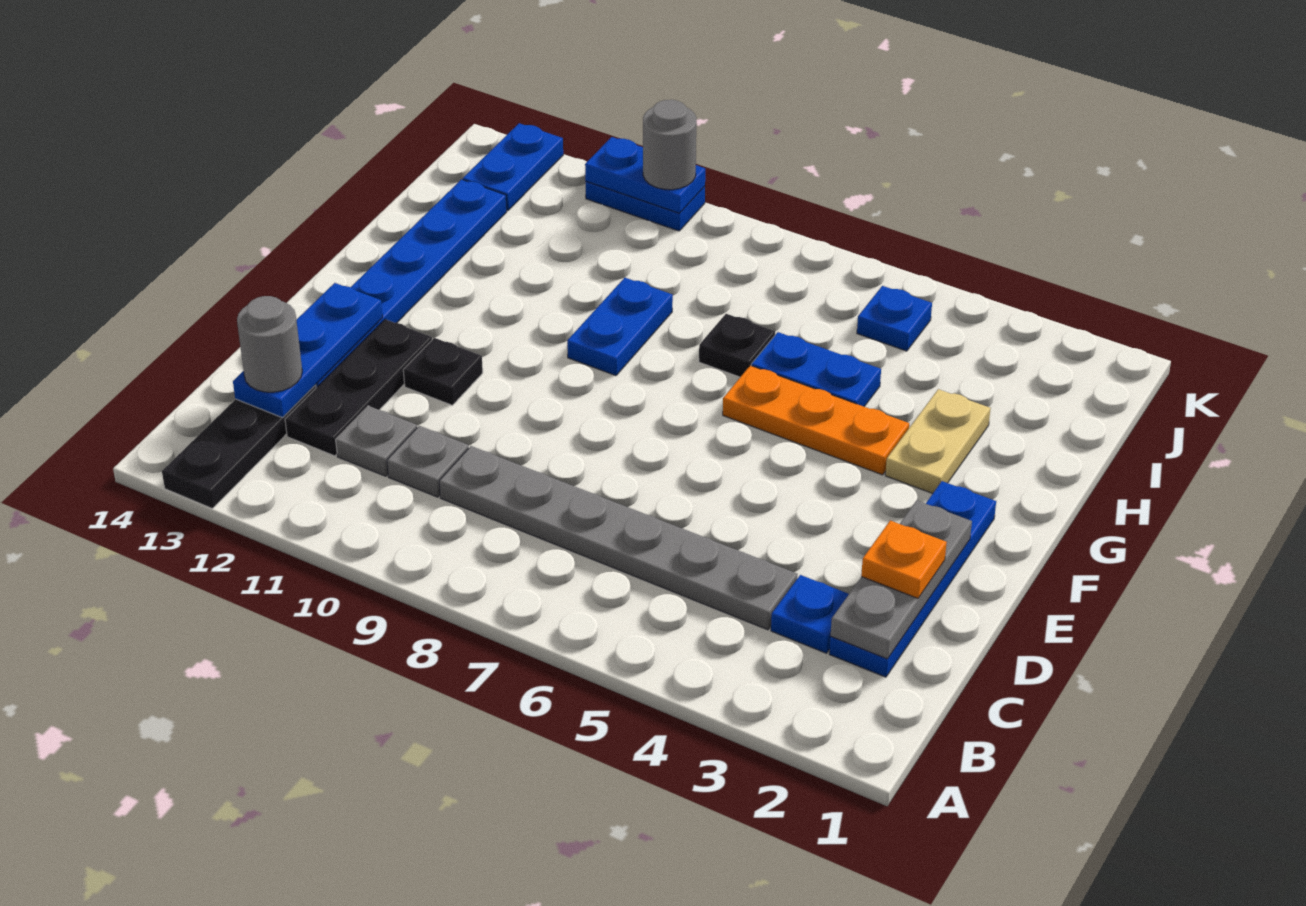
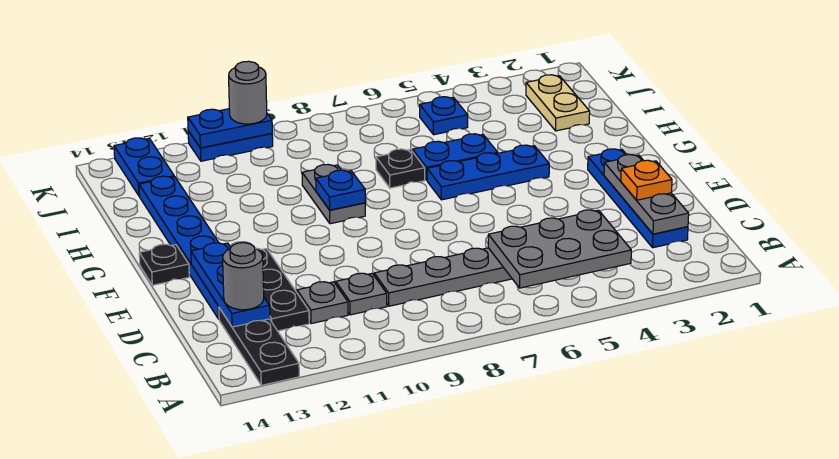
none -> grey plate B4:C6 level 2
blue plate C3 level 1 -> blue plate G9 level 2
black plate E11 level 1 -> black plate F14 level 1
tan plate G3:H3 level 1 -> tan plate I2:J2 level 1
orange plate G4:G6 level 1 -> blue plate G4:G6 level 1
blue plate G9:H9 level 1 -> grey plate G9:H9 level 1

